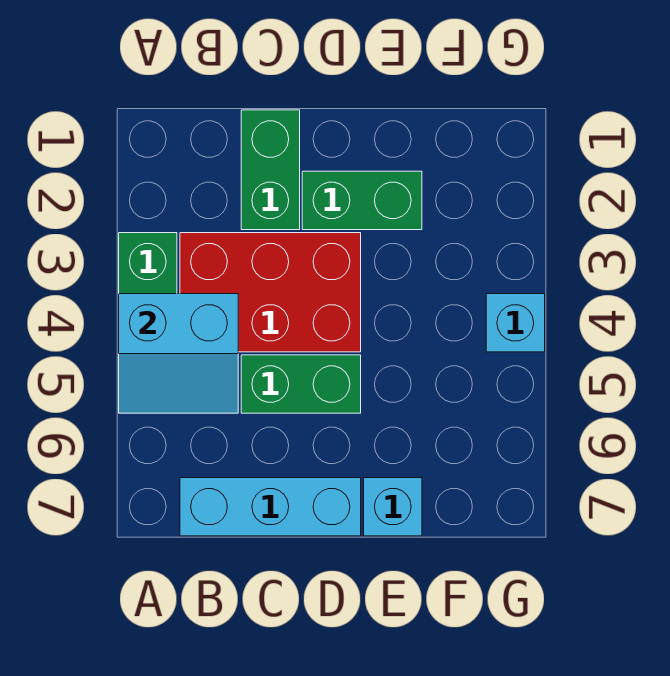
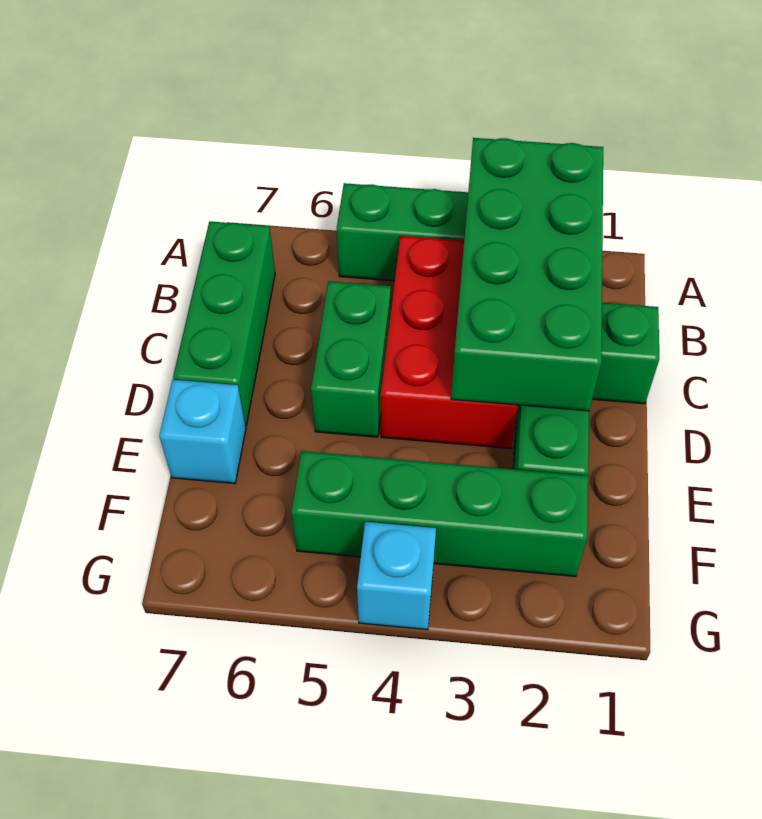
none -> green brick A2:D3 level 2
cyan slope A4:B5 level 2 top 4 -> none
cyan brick B7:D7 level 1 -> green brick B7:D7 level 1
none -> green brick F2:F5 level 1

